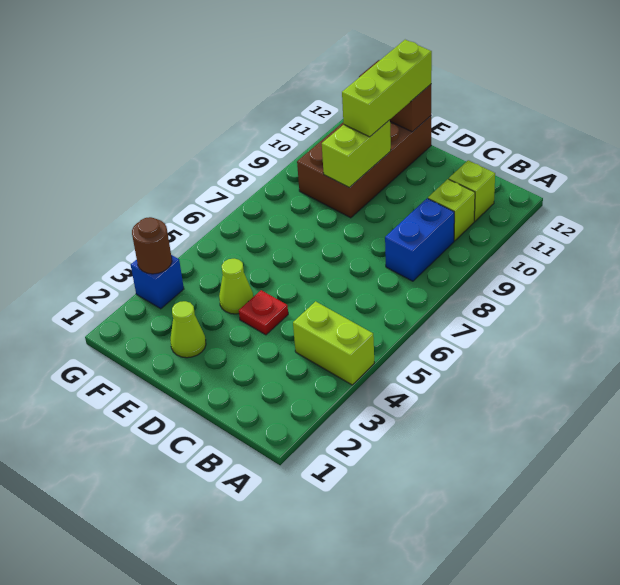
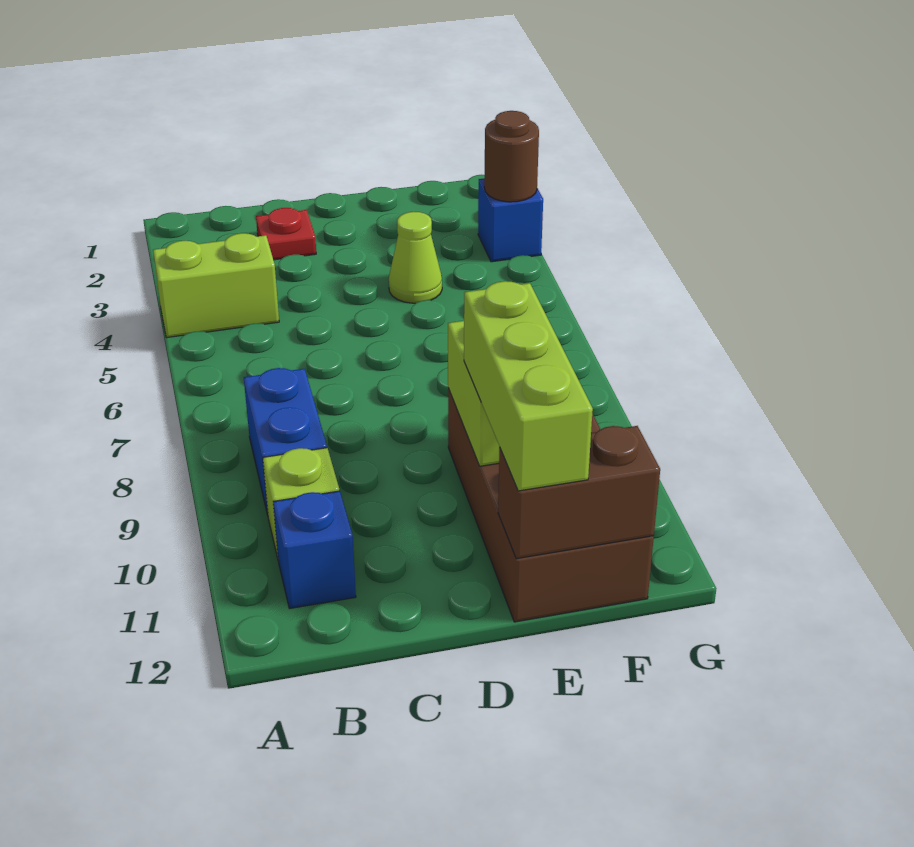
lime brick B11 level 1 -> blue brick B11 level 1
red plate D4 level 1 -> red plate C2 level 1
lime cone E2 level 1 -> none

